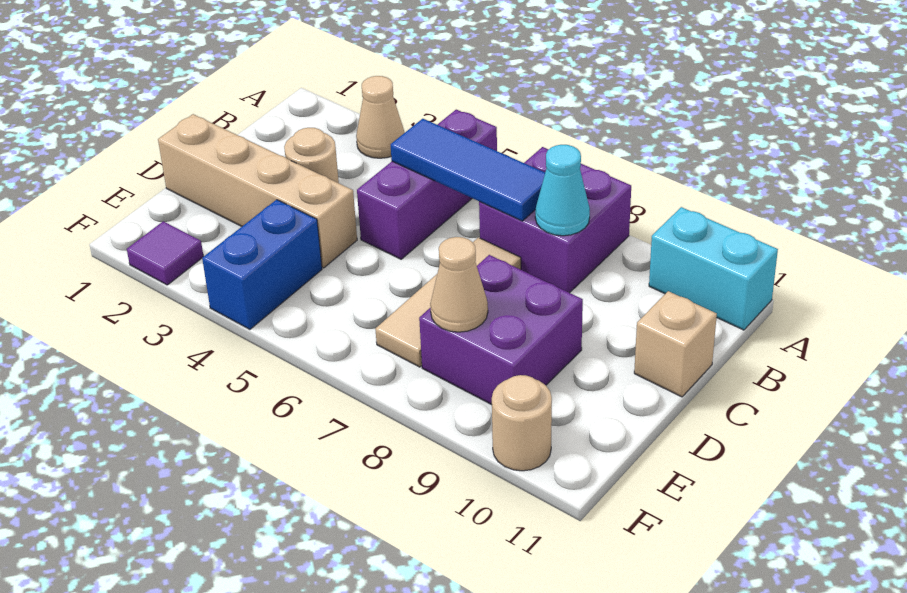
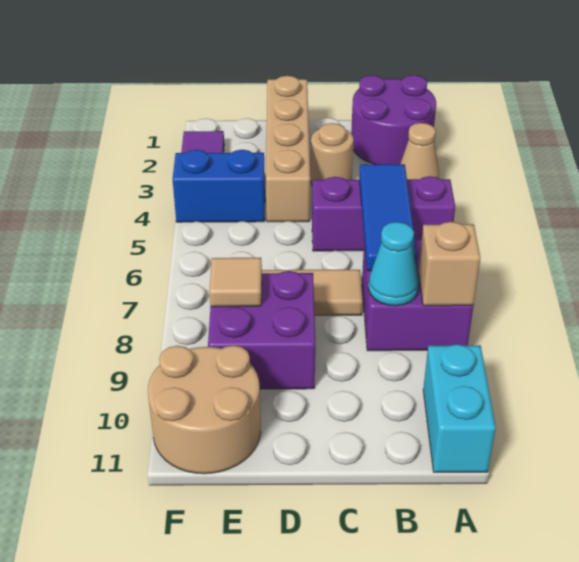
none -> purple round brick A1:B2 level 1
tan brick C11 level 1 -> tan brick A8 level 2
tan cone E8 level 2 -> tan tile E8 level 2
tan round brick F10 level 1 -> tan round brick E10:F11 level 1

